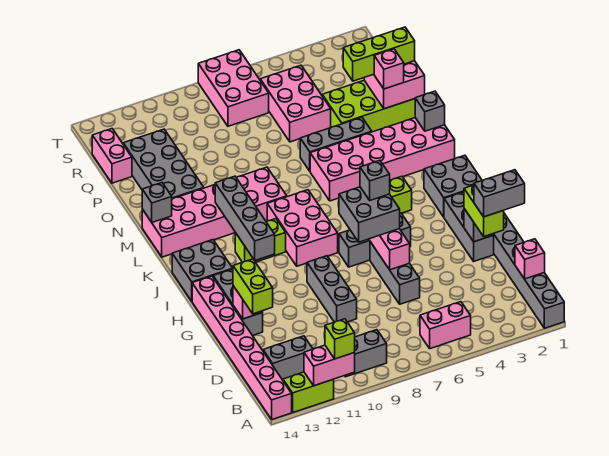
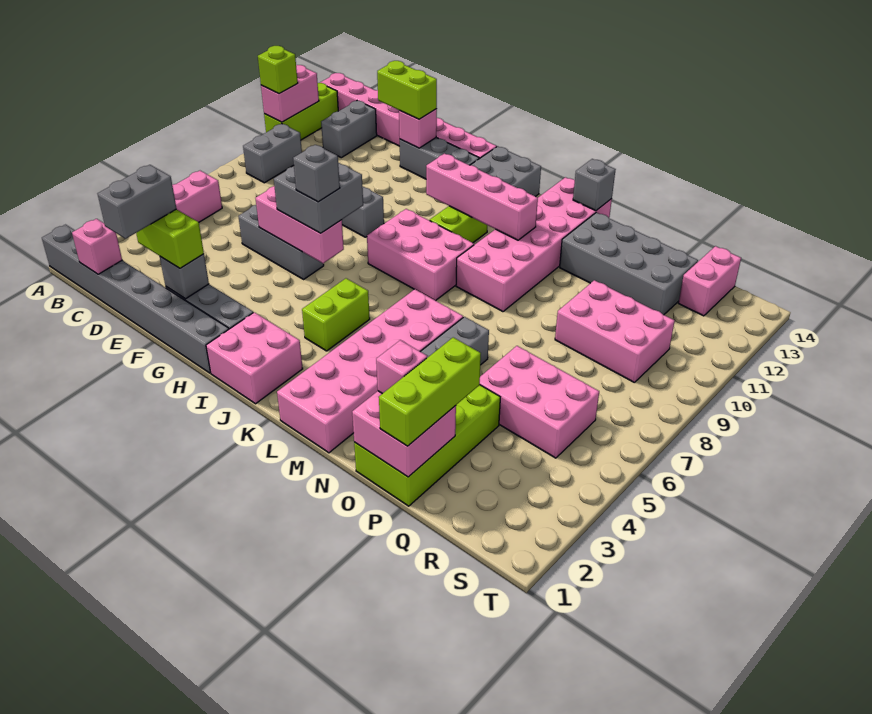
lime brick A12:A13 level 1 -> lime brick A11:A13 level 1
grey brick H5:H7 level 1 -> none
grey brick I1:J2 level 1 -> pink brick I1:J2 level 1
grey brick I11:L11 level 2 -> pink brick I11:L11 level 2
grey brick M1 level 2 -> none
pink brick Q14:R14 level 1 -> pink brick R13:R14 level 1
pink brick R7:T8 level 1 -> pink brick P9:R10 level 1

